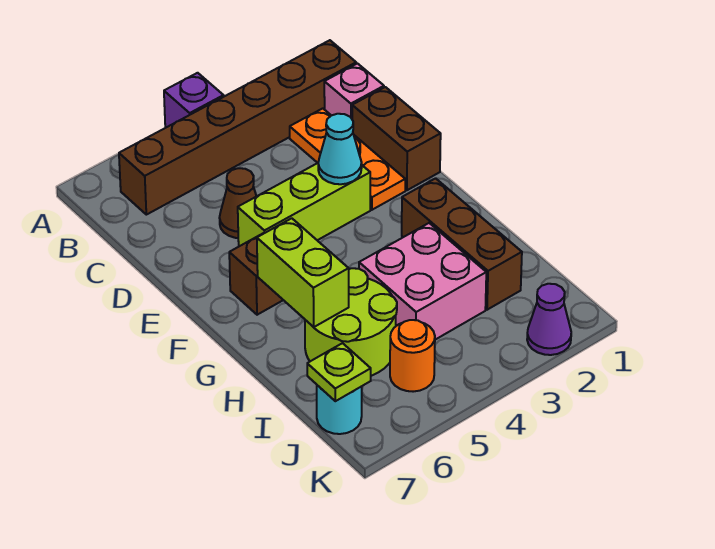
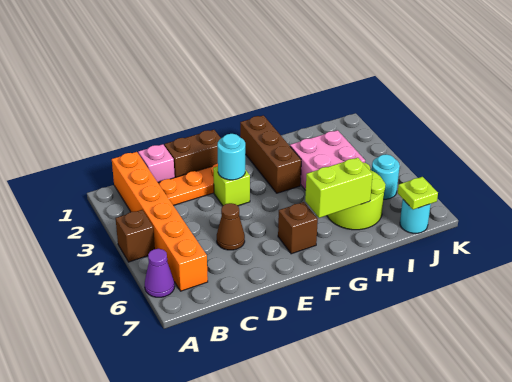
purple brick A4 level 1 -> brown brick A4 level 1
brown brick B1:B6 level 1 -> orange brick B1:B6 level 1
lime brick E3:E5 level 1 -> lime brick E3 level 1
cyan cone E3 level 2 -> cyan round brick E3 level 2
brown brick G2:I2 level 1 -> brown brick G1:G3 level 1
orange round brick J5 level 1 -> cyan round brick J5 level 1
purple cone K2 level 1 -> purple cone A6 level 1

